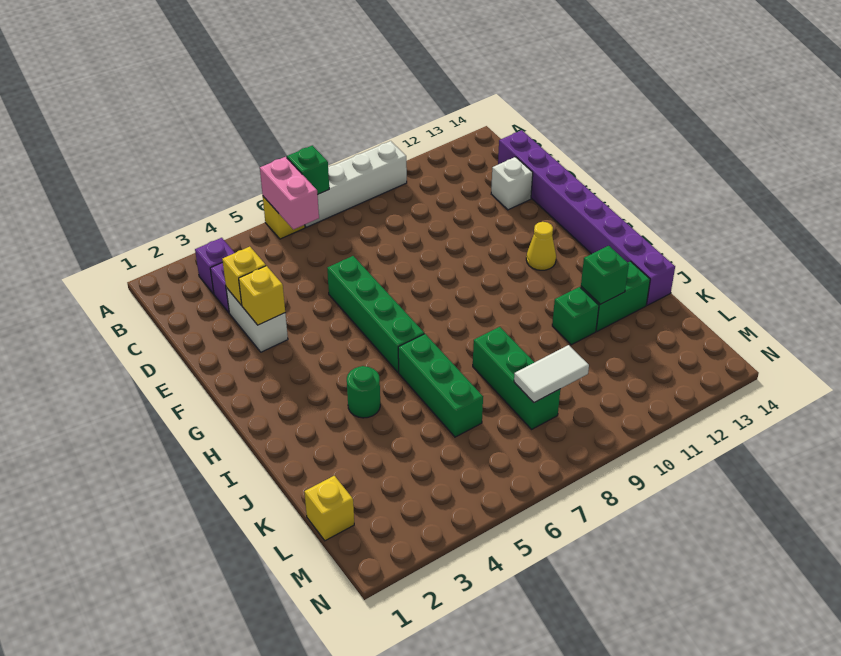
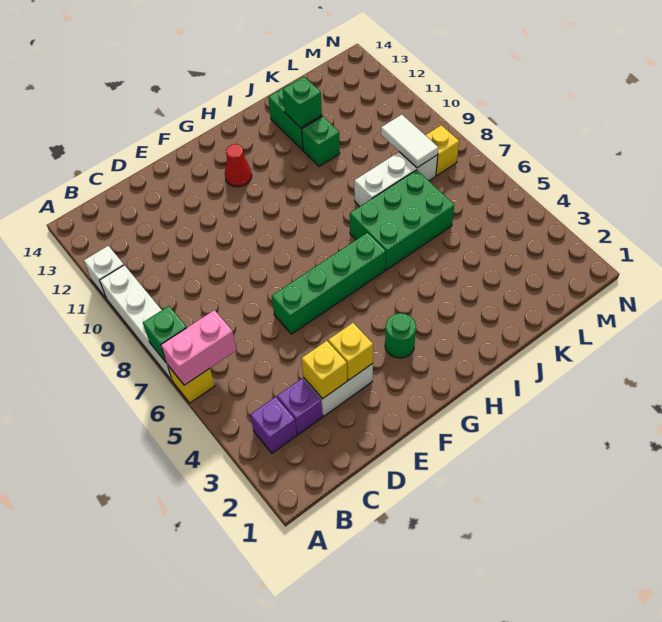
purple brick C14:J14 level 1 -> none
white brick D13 level 1 -> white brick A11 level 1
yellow cone G12 level 1 -> red cone G12 level 1
green round brick I4 level 1 -> green round brick G3 level 1
green brick I6:K6 level 1 -> green brick I6:K7 level 1
green brick J8:L8 level 1 -> white brick J8:L8 level 1
yellow brick L1 level 1 -> yellow brick M8 level 1

